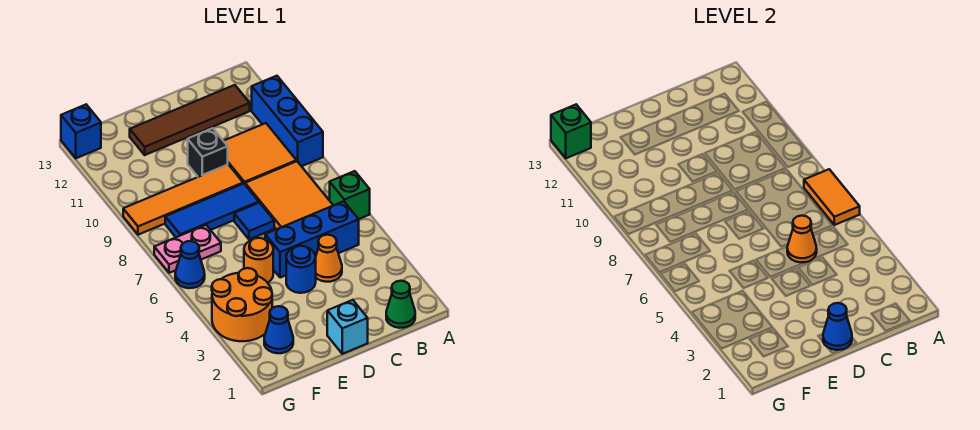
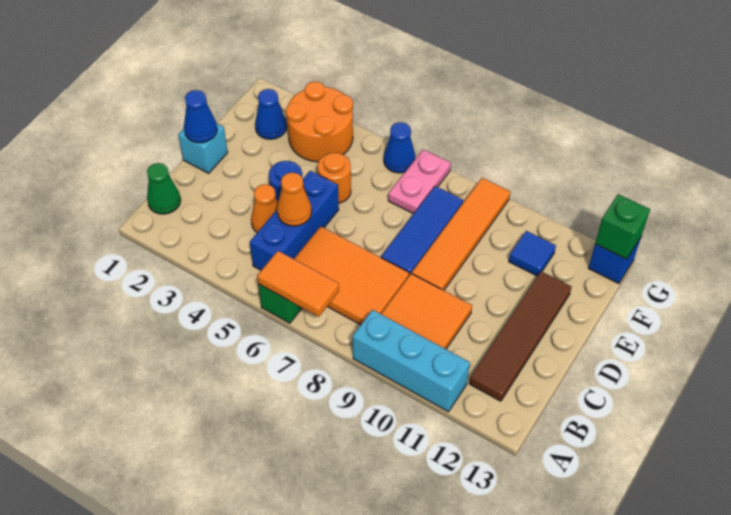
blue brick A9:A11 level 1 -> cyan brick A9:A11 level 1
blue tile D7 level 1 -> blue tile F11 level 1
black brick D10 level 1 -> none

